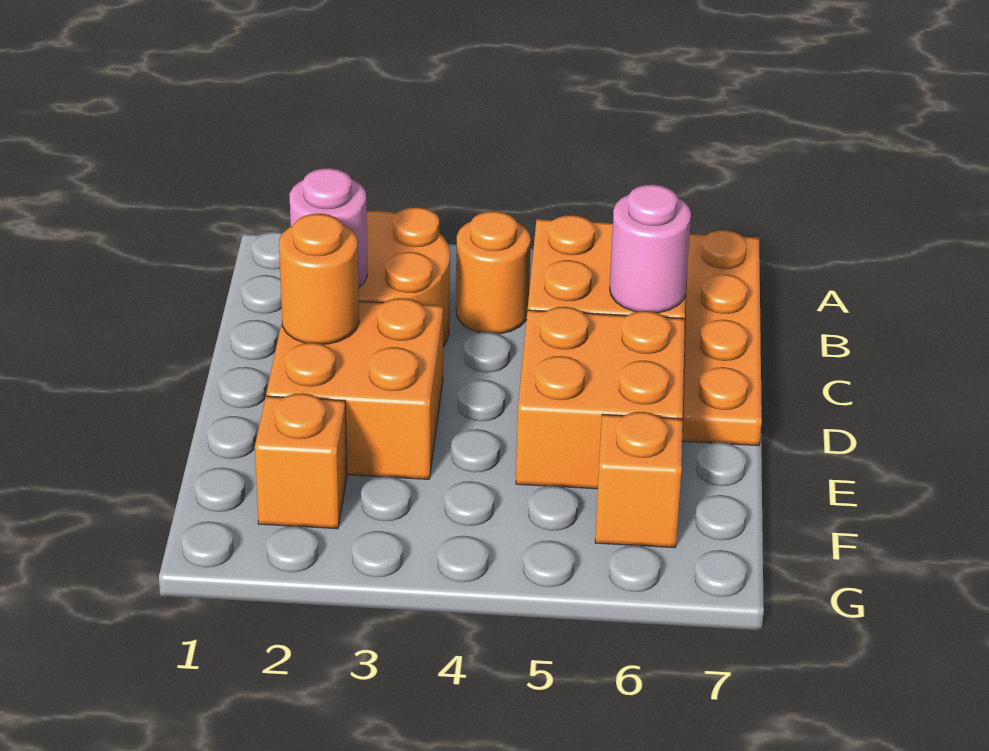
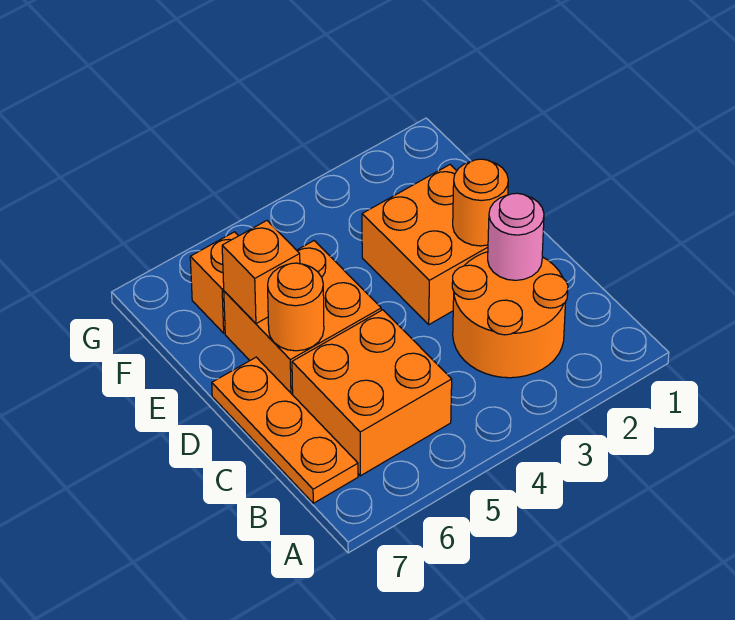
orange plate A7:D7 level 1 -> orange plate B7:D7 level 1
orange round brick B4 level 1 -> orange round brick D6 level 2
pink round brick C6 level 2 -> none
orange brick F2 level 1 -> orange brick E6 level 2

